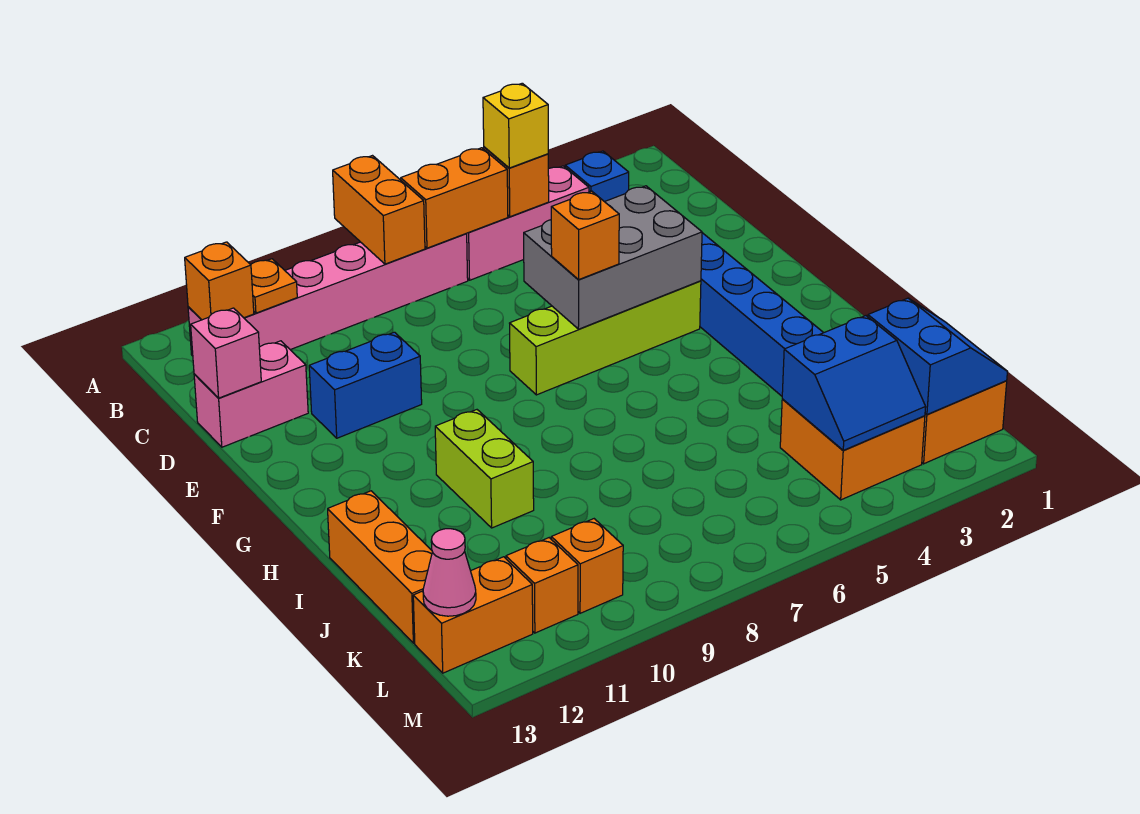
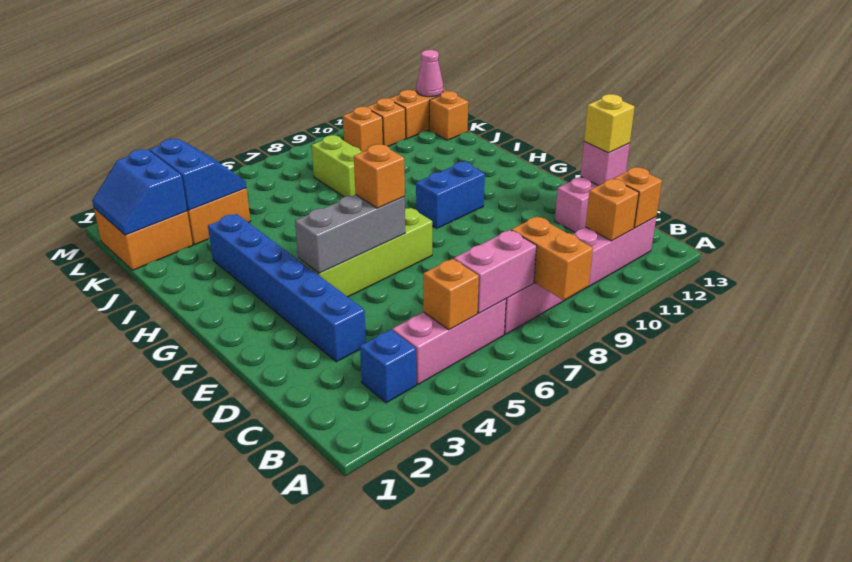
yellow brick B5 level 3 -> yellow brick D13 level 3
orange brick B6:B7 level 2 -> pink brick B6:B7 level 2
orange plate B11 level 2 -> orange brick B11 level 2
grey brick E4:F6 level 2 -> grey brick F4:F6 level 2
blue brick E10:E11 level 1 -> blue brick G9:G10 level 1
lime brick H10:I10 level 1 -> lime brick J8:K8 level 1
orange brick I13:K13 level 1 -> orange brick K13 level 1
blue slope K3:L4 level 2 top K -> blue slope K3:L4 level 2 top 3

